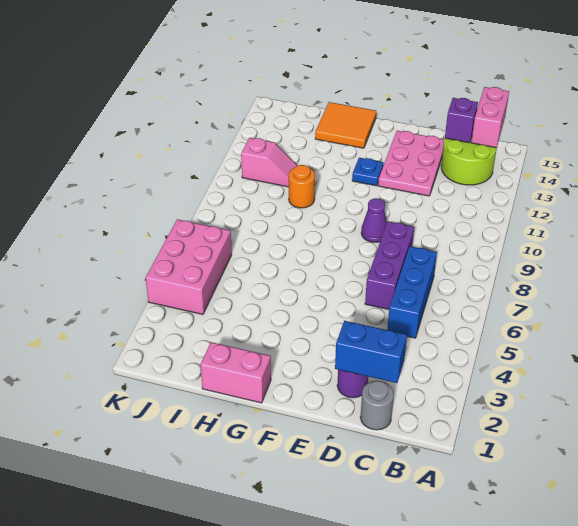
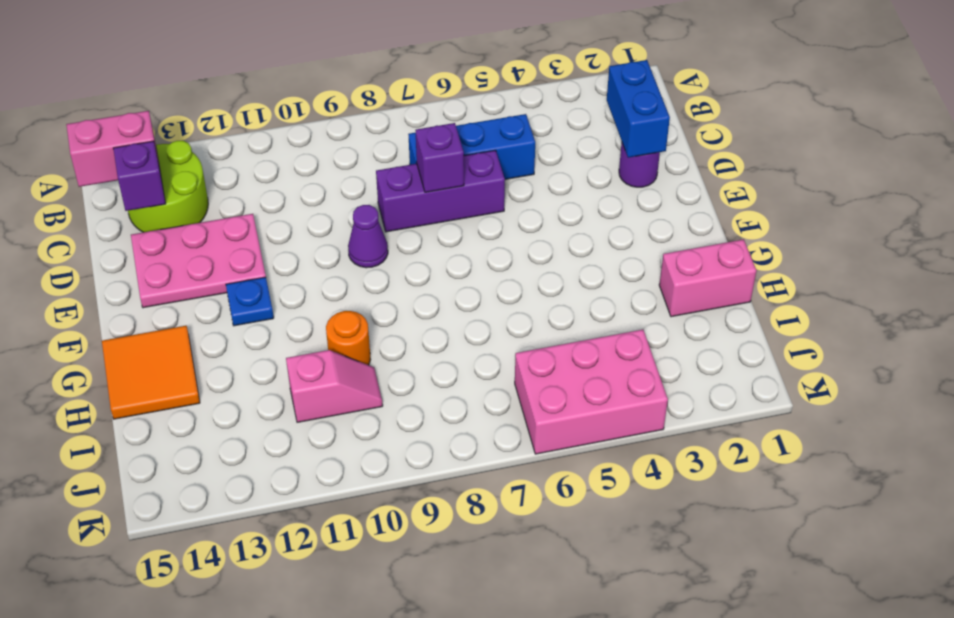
grey round brick C1 level 1 -> none
none -> purple brick D7 level 2
pink brick G1:H1 level 1 -> pink brick H1:H2 level 1
pink slope I11:J11 level 1 top J -> pink slope I10:I11 level 1 top 11

